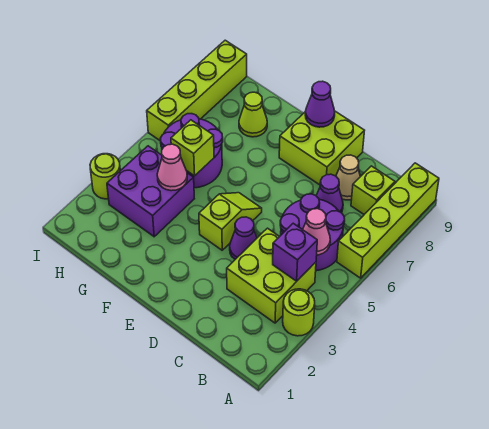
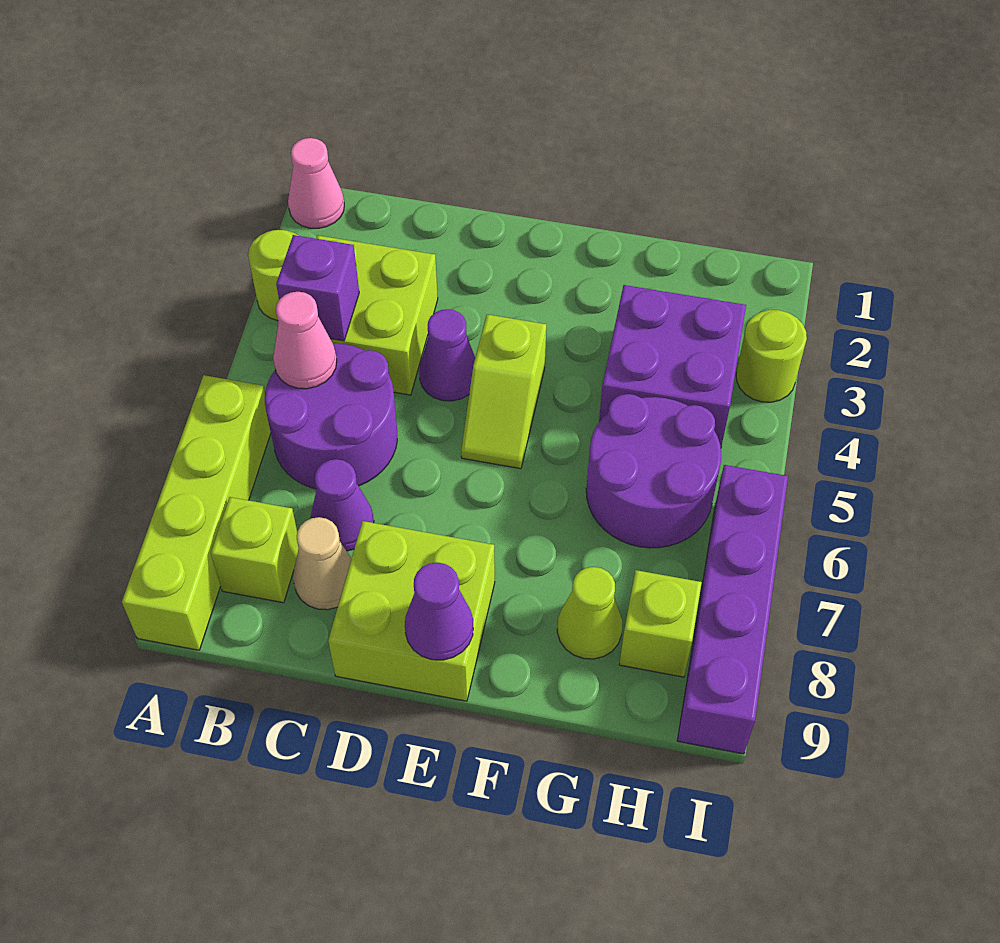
pink cone G4 level 2 -> pink cone A1 level 1
lime brick G5 level 2 -> lime brick H8 level 1
lime brick I6:I9 level 1 -> purple brick I6:I9 level 1

